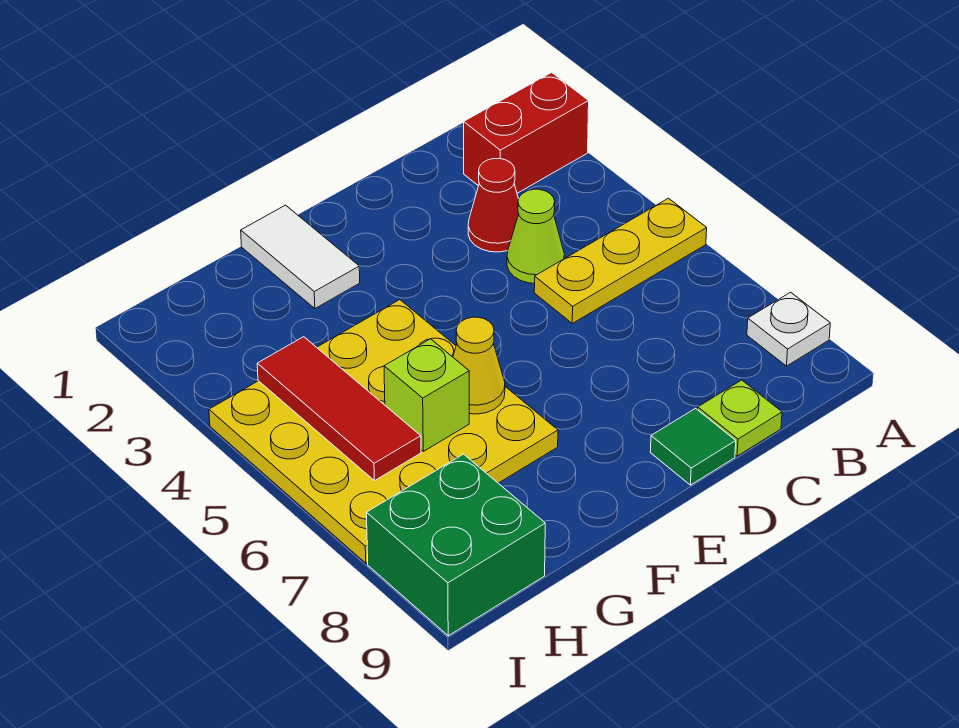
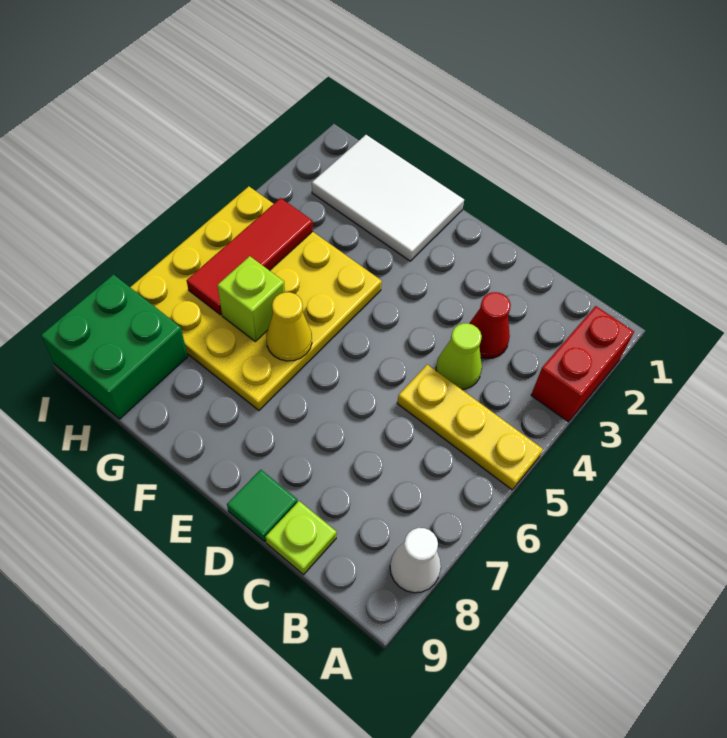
red brick A2:B2 level 1 -> red brick A2:A3 level 1
white plate A8 level 1 -> white cone A8 level 1
white tile F1:F2 level 1 -> white tile F1:H2 level 1

